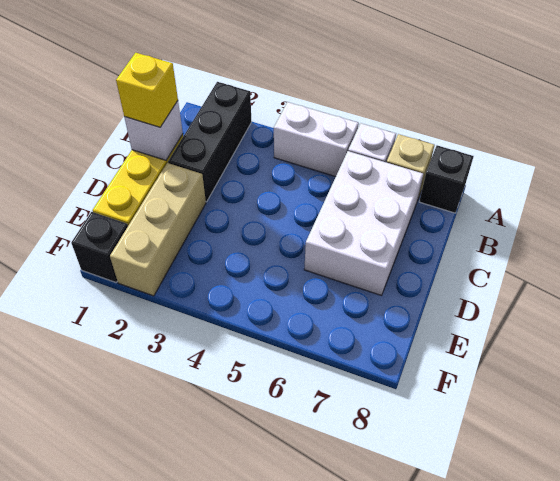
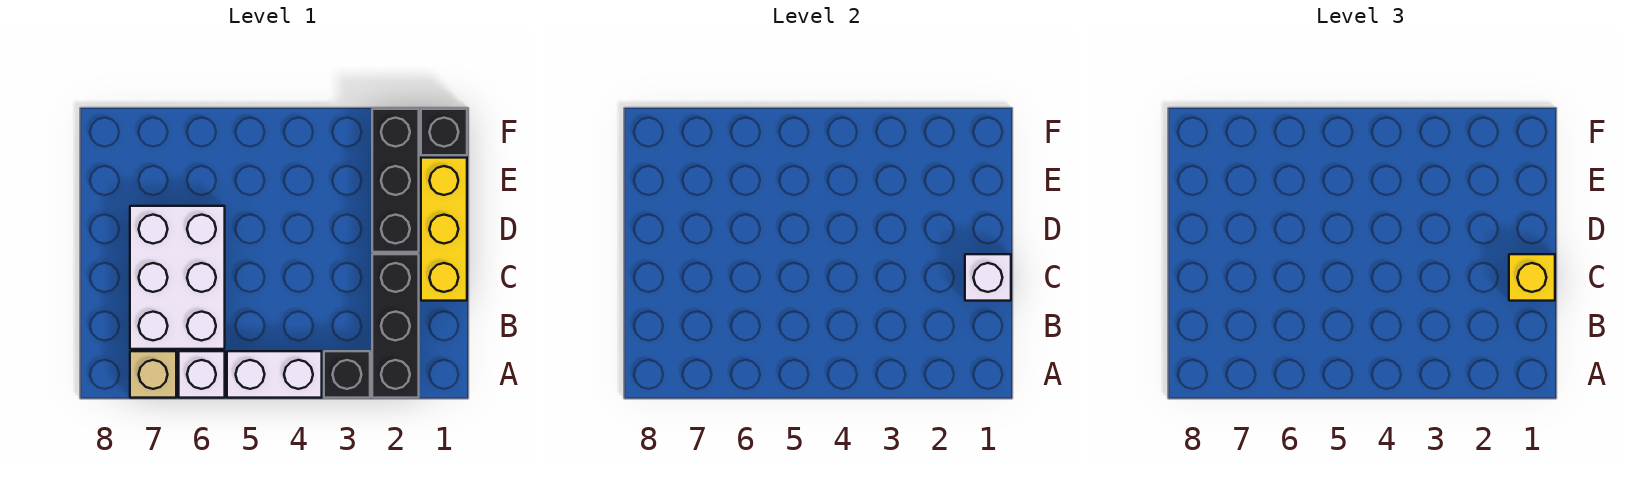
black brick A8 level 1 -> black brick A3 level 1
tan brick D2:F2 level 1 -> black brick D2:F2 level 1

